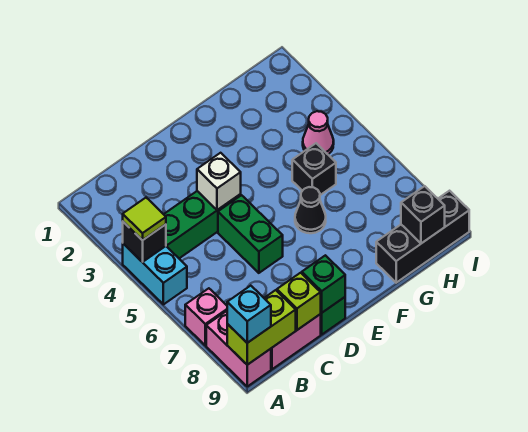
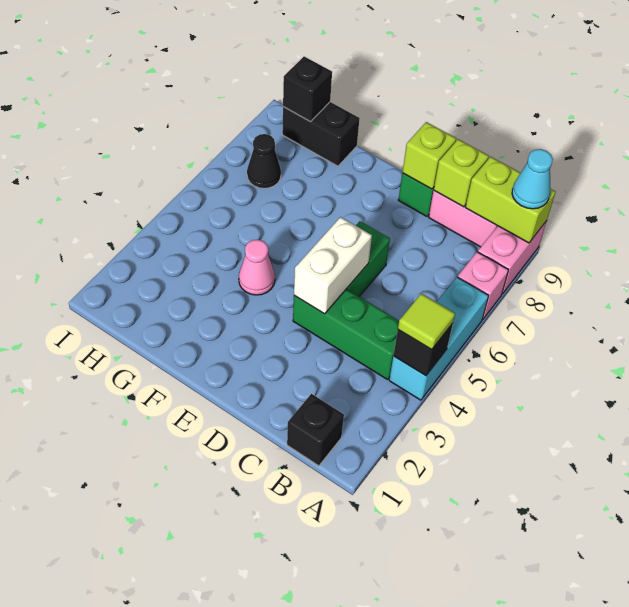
cyan brick A4:A5 level 1 -> cyan brick A4:A6 level 1
cyan brick A9 level 3 -> cyan cone A9 level 3
white brick D4 level 2 -> white brick D4:D5 level 2
green brick D9 level 2 -> lime brick D9 level 2
black cone F6 level 1 -> black cone H7 level 1
black brick G5 level 1 -> black brick B1 level 1
black brick G9:I9 level 1 -> black brick G9:H9 level 1
pink cone H4 level 1 -> pink cone F4 level 1

